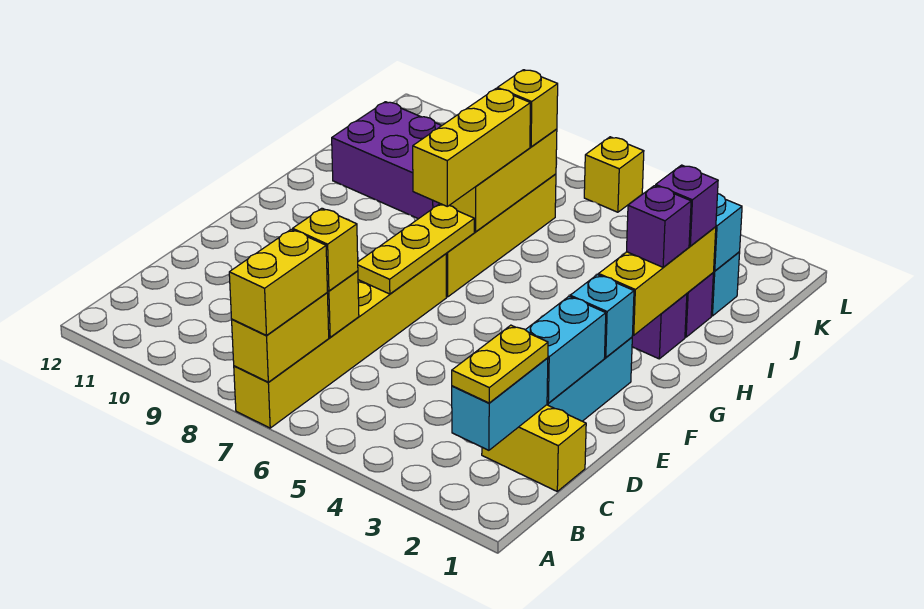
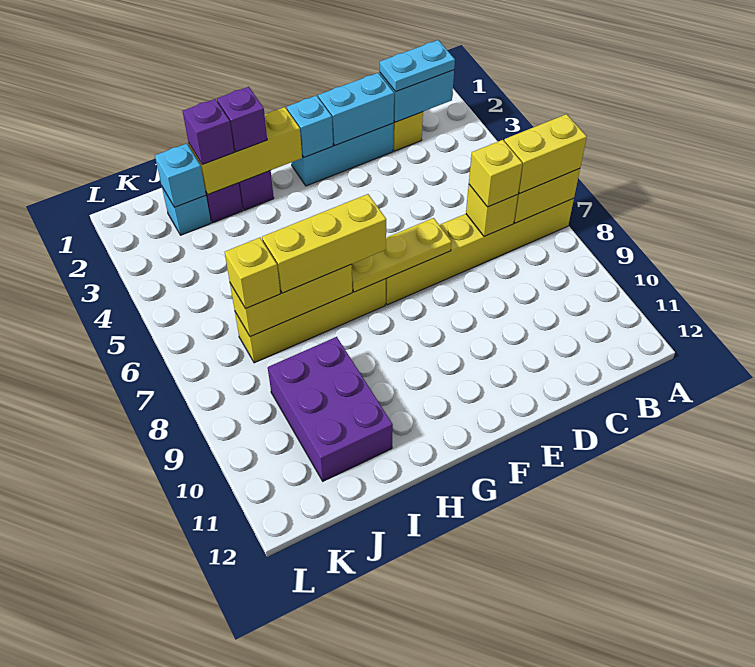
yellow plate B2:C2 level 3 -> cyan plate B2:C2 level 3
yellow brick L6 level 1 -> none

